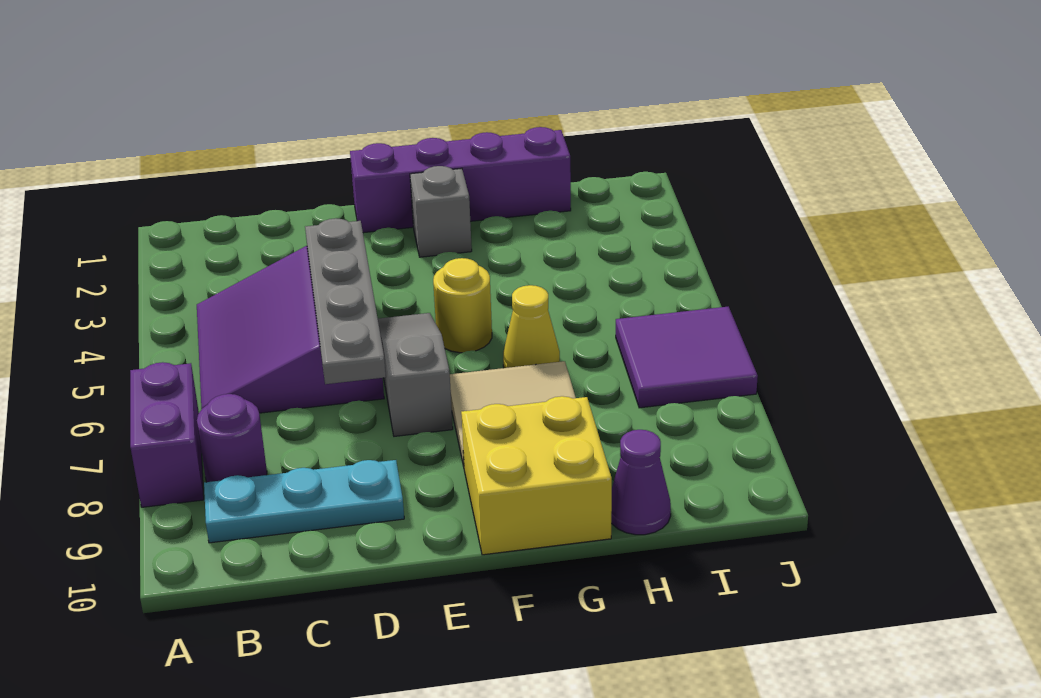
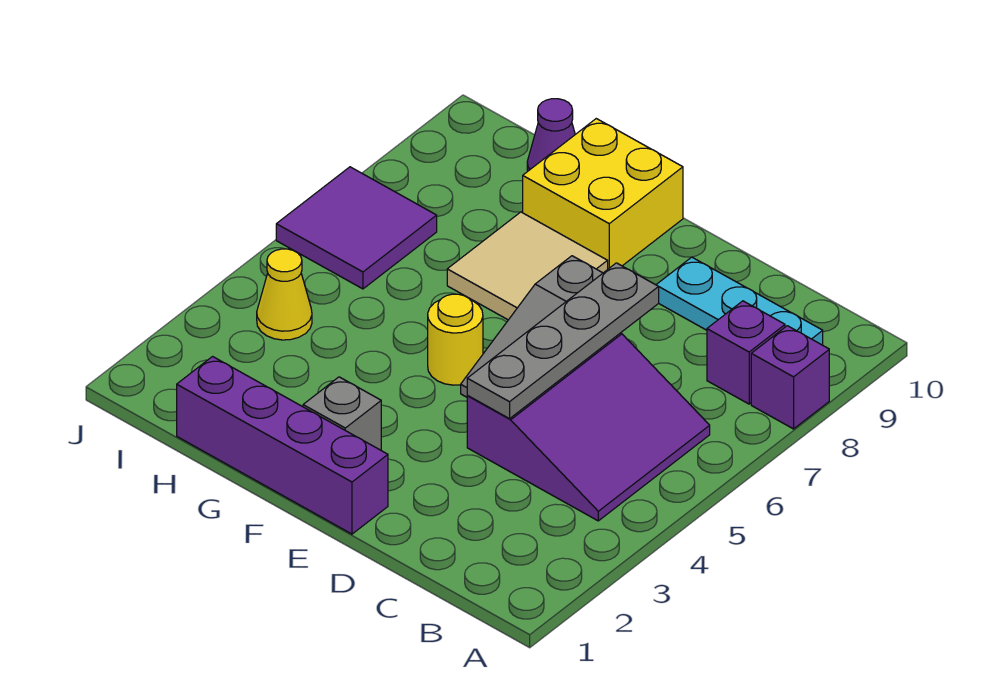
purple brick A7:A8 level 1 -> purple brick A8 level 1
purple round brick B8 level 1 -> purple brick B8 level 1
yellow cone G6 level 1 -> yellow cone I4 level 1

